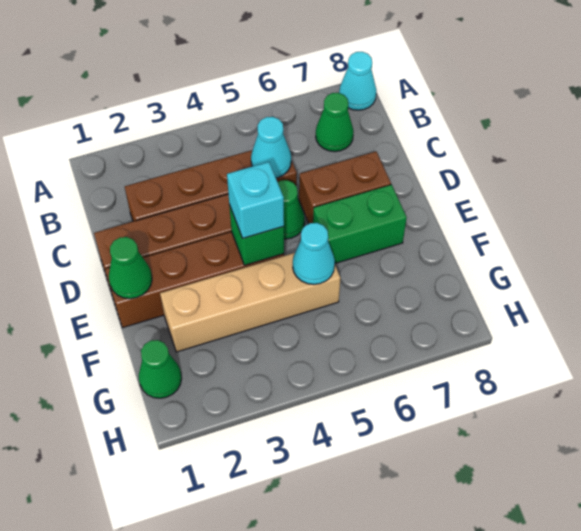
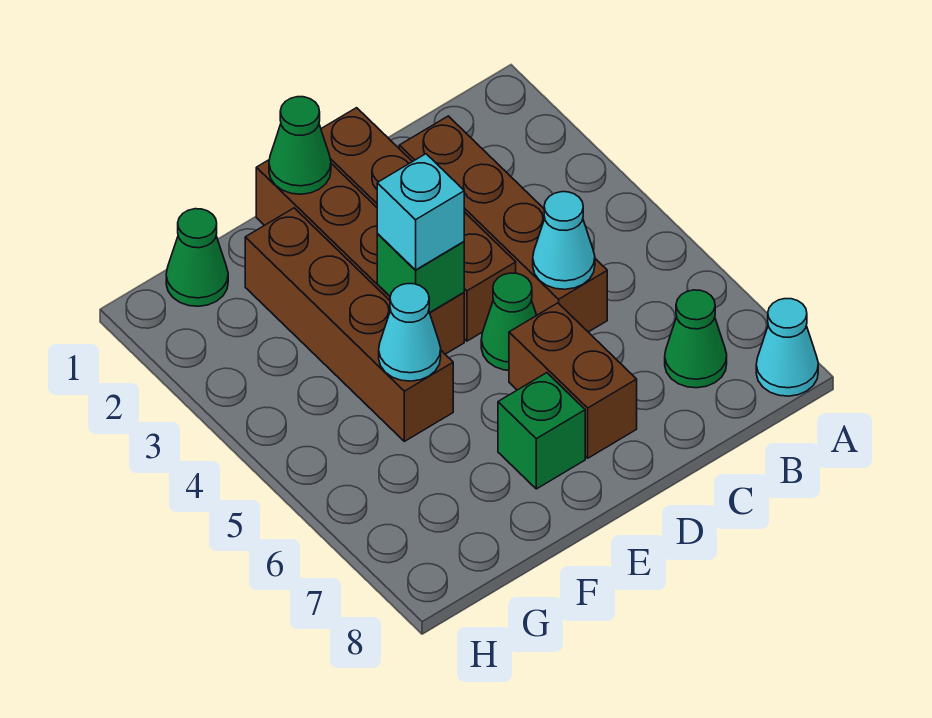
green brick E6:E7 level 1 -> green brick E7 level 1
tan brick F2:F5 level 1 -> brown brick F2:F5 level 1

